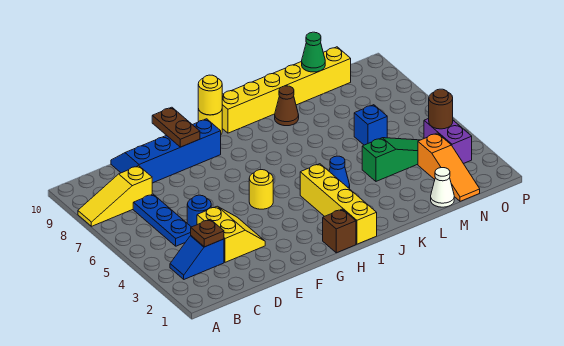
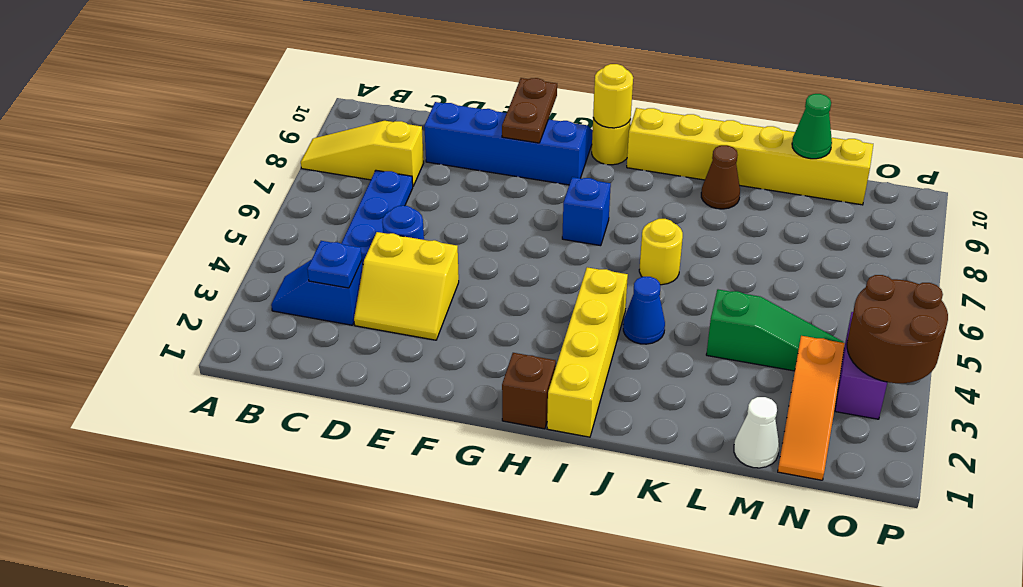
brown plate C3 level 2 -> blue plate C3 level 2
yellow slope D3:E4 level 1 top D -> yellow slope D3:E4 level 1 top 4
yellow round brick G5 level 1 -> yellow round brick J6 level 1
blue brick M6 level 1 -> blue brick H7 level 1
brown round brick O4 level 2 -> brown round brick O3:P4 level 2

